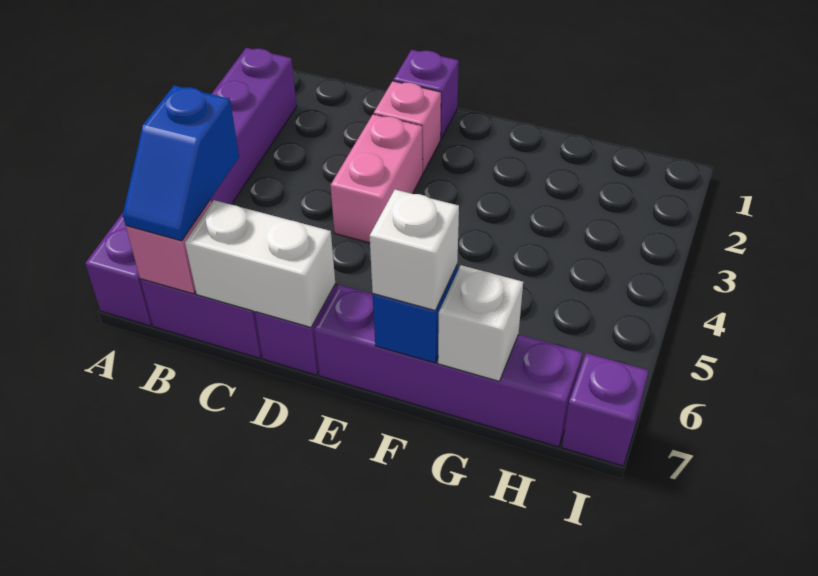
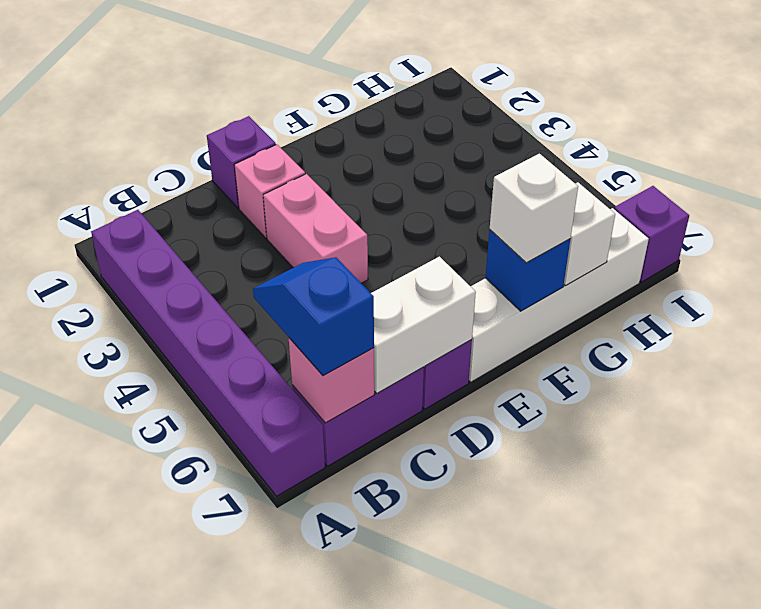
blue slope B6:B7 level 3 top 6 -> blue slope B6:B7 level 3 top 7
purple brick E7:H7 level 1 -> white brick E7:H7 level 1

